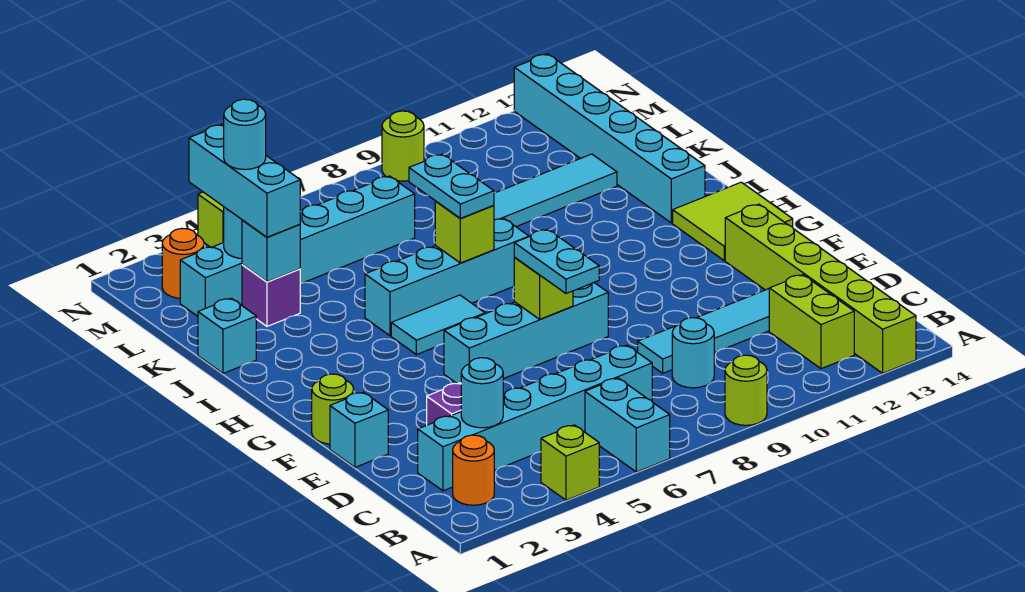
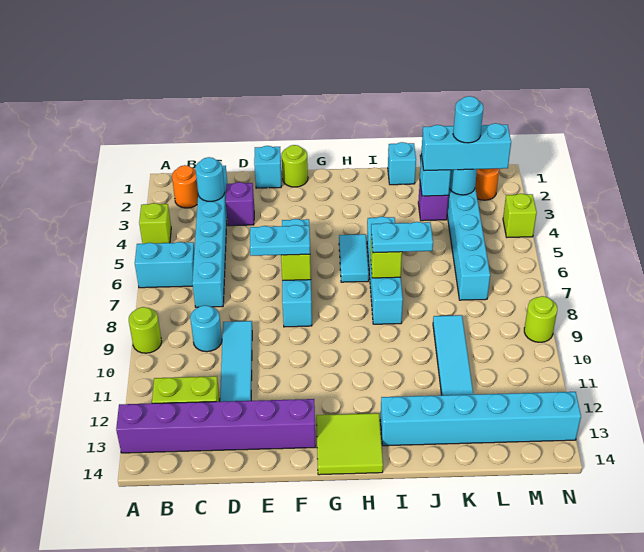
lime brick A13:F13 level 1 -> purple brick A13:F13 level 1

